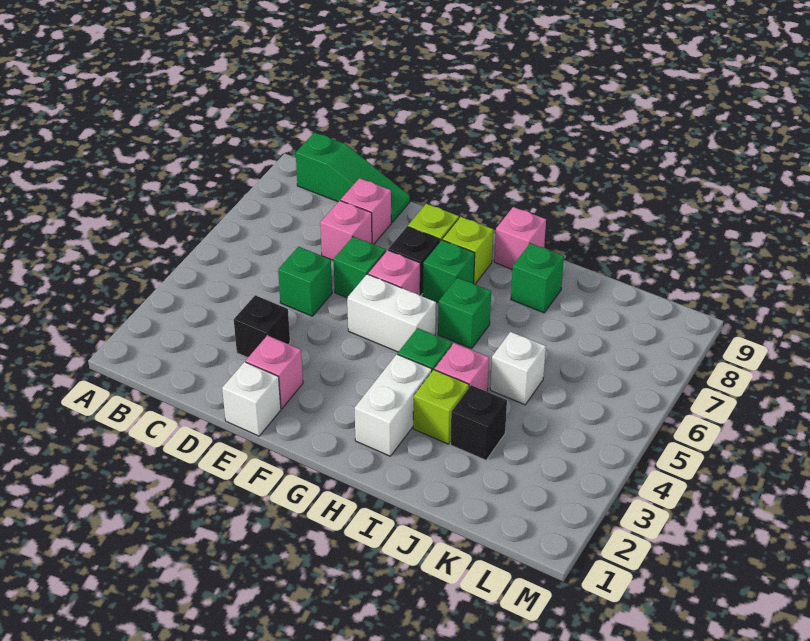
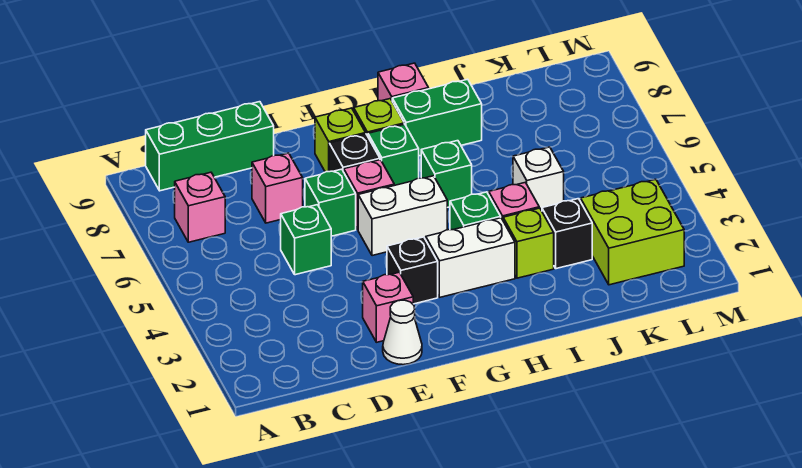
green slope B9:D9 level 1 top B -> green brick B9:D9 level 1
black brick D3 level 1 -> black brick F3 level 1
pink brick D8 level 1 -> pink brick B7 level 1
white brick E1 level 1 -> white cone E1 level 1
white brick H2:H3 level 1 -> white brick G3:H3 level 1
green brick I8 level 1 -> green brick H8:I8 level 1
none -> lime brick K2:L3 level 1

